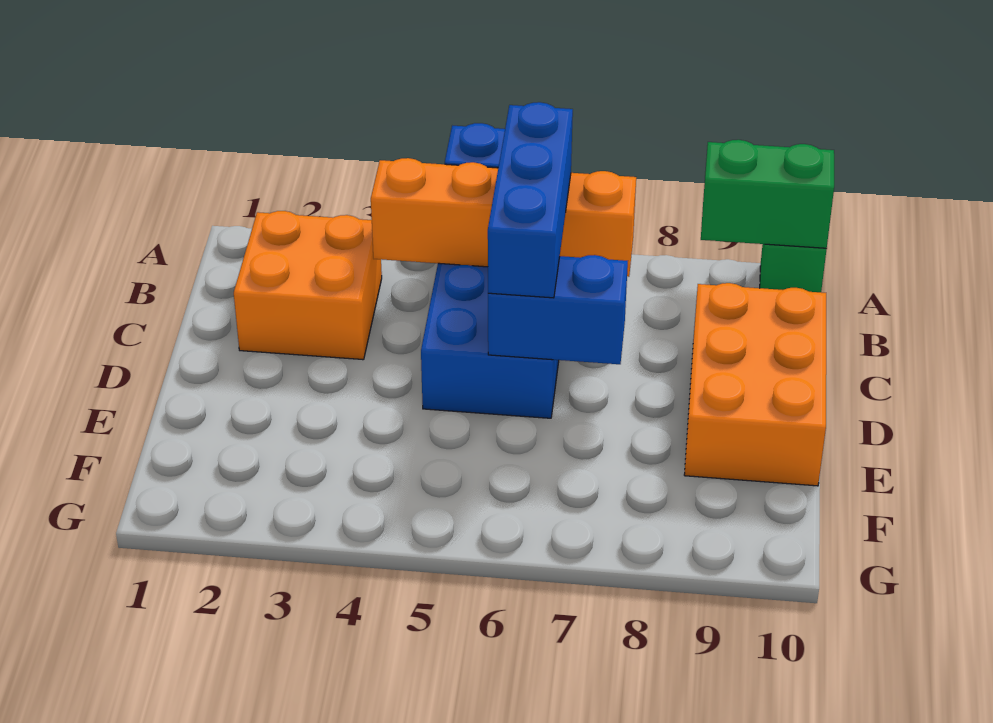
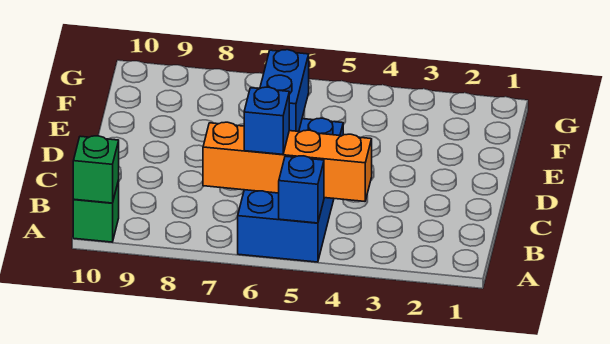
green brick A9:A10 level 2 -> green brick A10 level 2
orange brick B2:C3 level 1 -> none
blue brick B6:D6 level 3 -> blue brick B6 level 3
orange brick C9:E10 level 1 -> none
blue brick D6:D7 level 2 -> blue brick D6:E6 level 2

